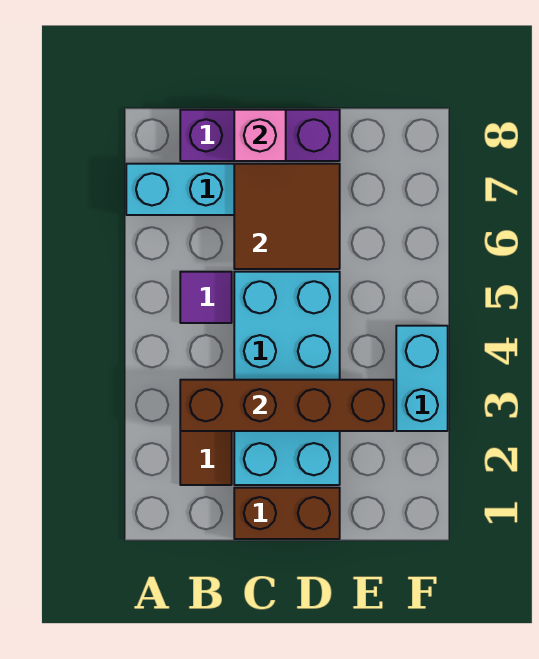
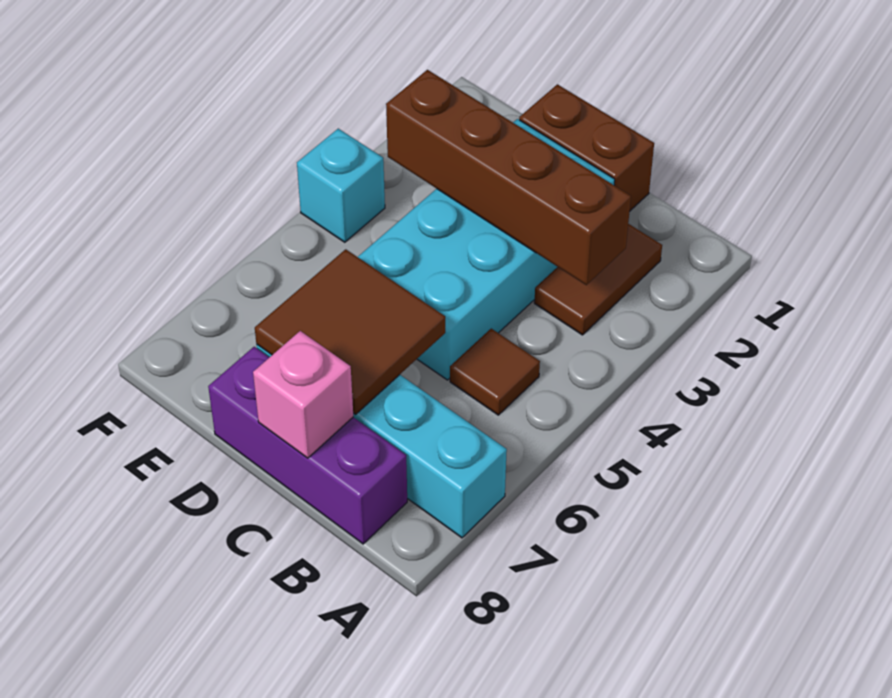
purple tile B5 level 1 -> brown tile B5 level 1
cyan brick F3:F4 level 1 -> cyan brick F4 level 1

